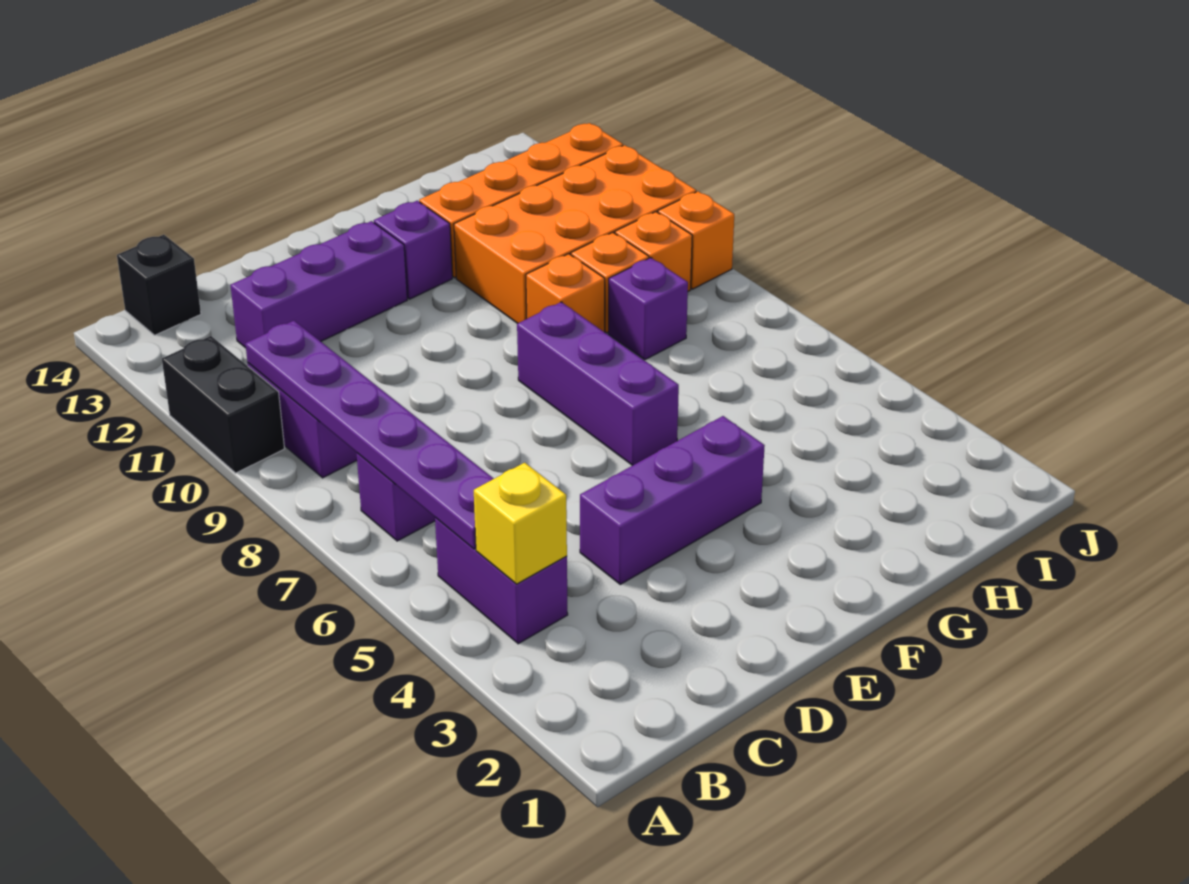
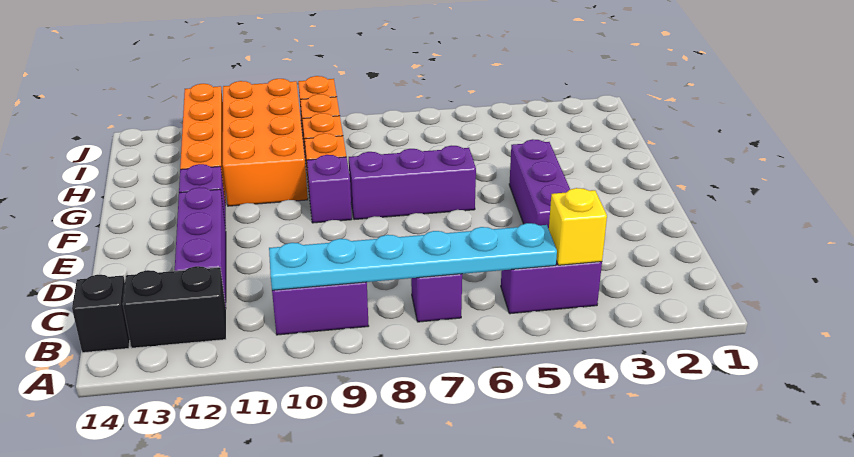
black brick A10:A11 level 1 -> black brick B12:B13 level 1
purple plate B5:B10 level 2 -> cyan plate B5:B10 level 2
purple brick H8 level 1 -> purple brick F9 level 1

